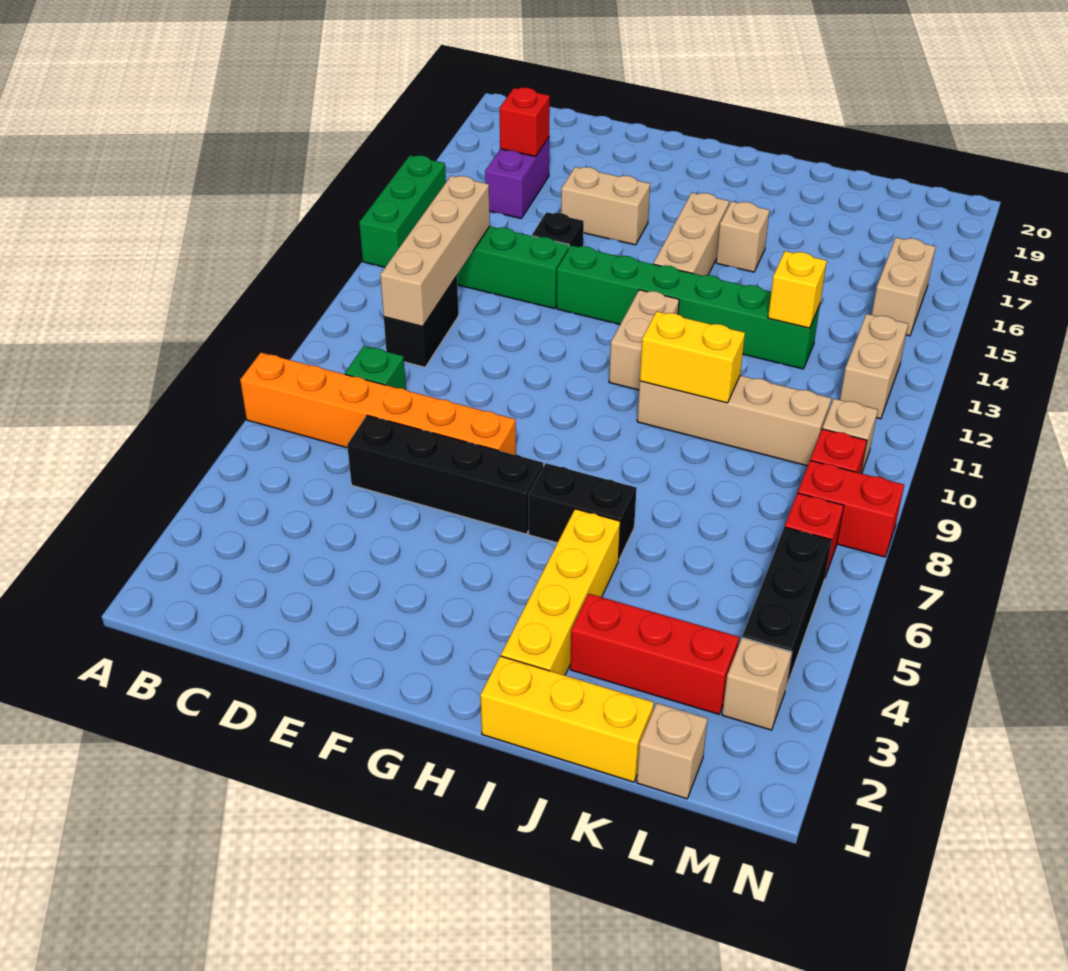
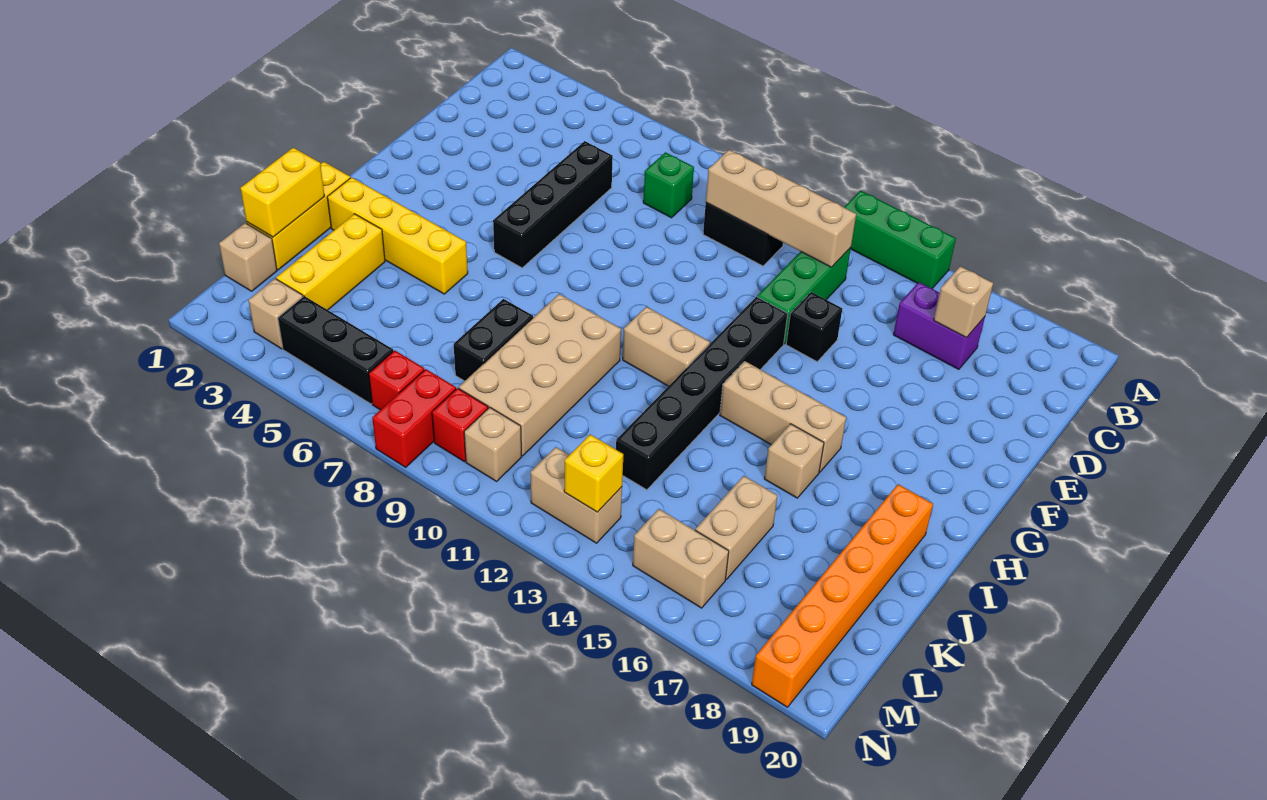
orange brick A7:F7 level 1 -> orange brick I19:N19 level 1
red brick C17 level 2 -> tan brick C17 level 2
tan brick E16:F16 level 1 -> tan brick K16:L16 level 1
green brick F13:K13 level 1 -> black brick F13:K13 level 1
black brick H6:I6 level 1 -> black brick J8:K8 level 1
tan brick I10:L10 level 1 -> tan brick I9:L10 level 1
yellow brick I10:J10 level 2 -> yellow brick J1:K1 level 2
red brick J3:L3 level 1 -> yellow brick J3:L3 level 1
yellow brick K13 level 2 -> yellow brick M13 level 2

